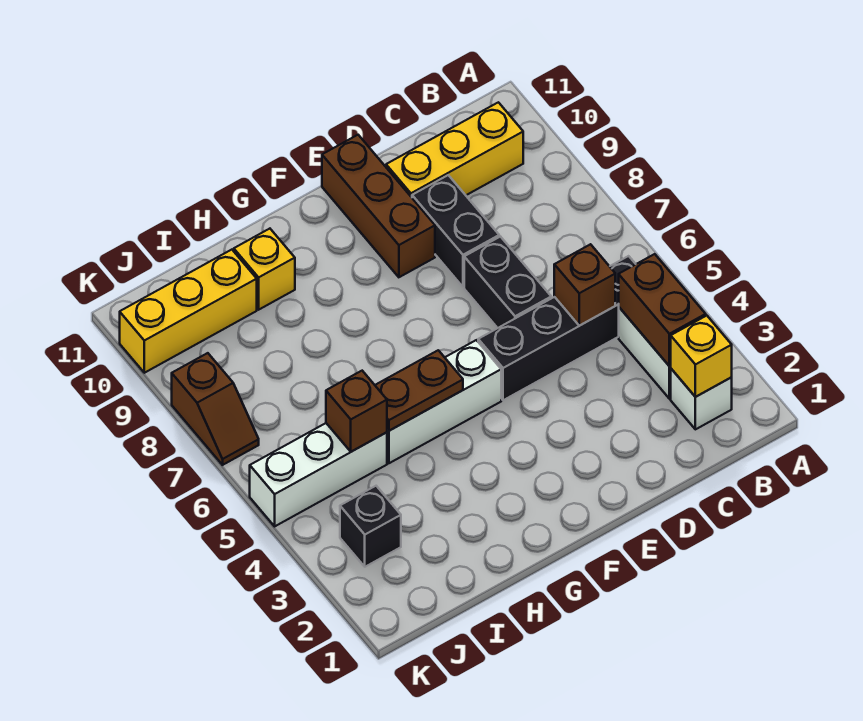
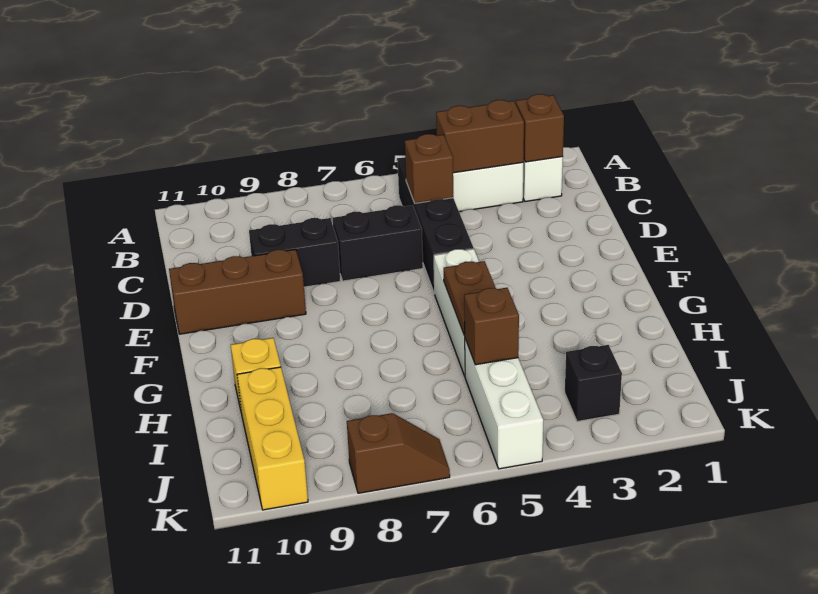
yellow brick B2 level 2 -> brown brick B2 level 2
yellow brick B10:D10 level 1 -> none

